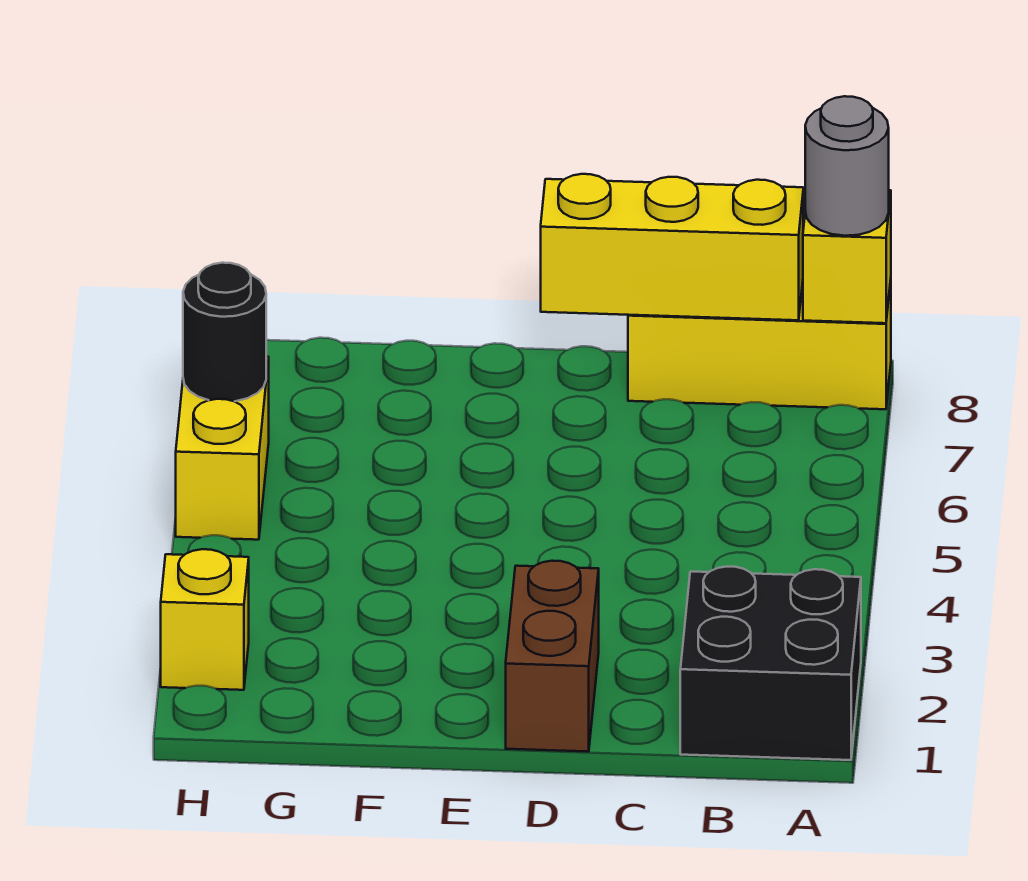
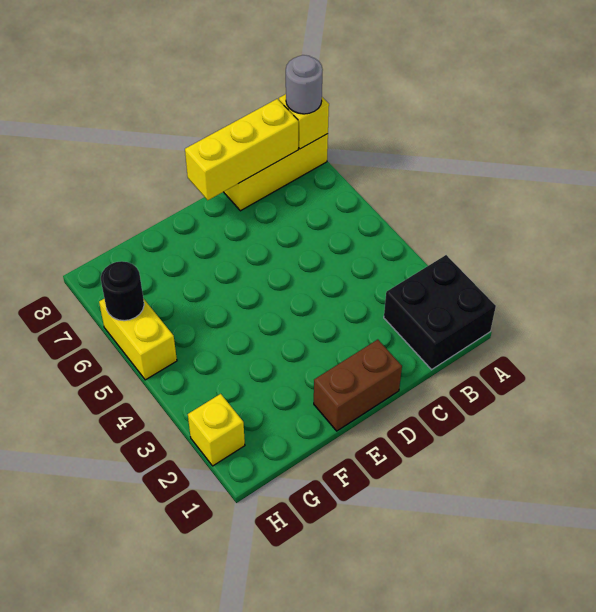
brown brick D1:D2 level 1 -> brown brick D1:E1 level 1

